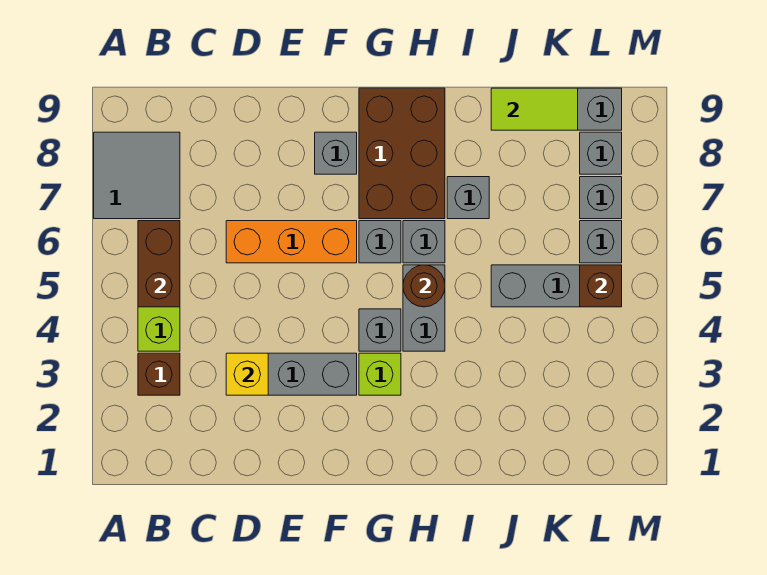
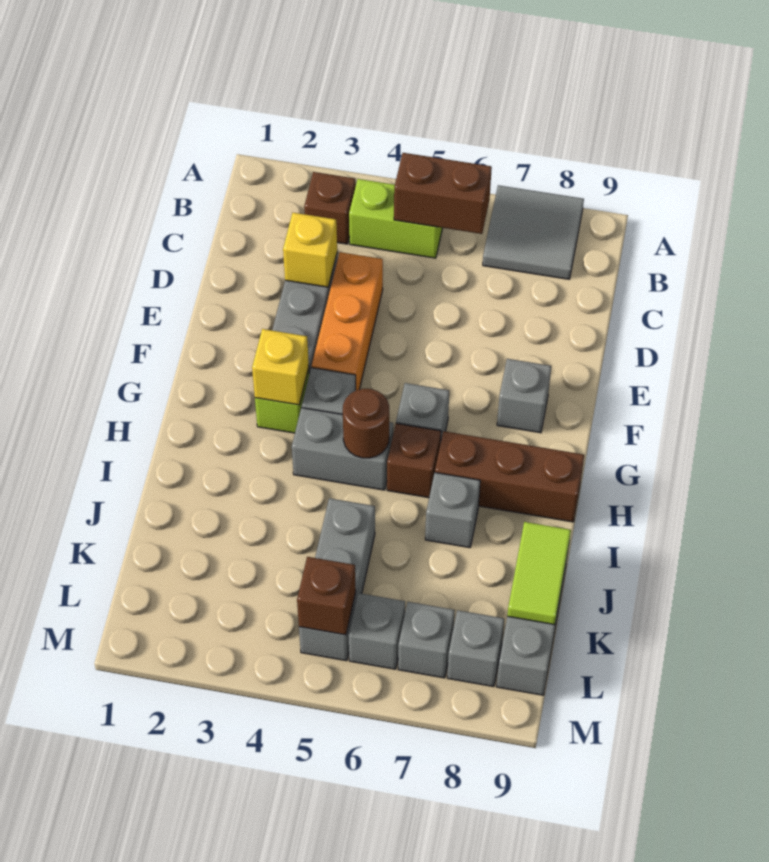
orange brick D6:F6 level 1 -> orange brick D4:F4 level 1
none -> yellow brick G3 level 2
brown brick G7:H9 level 1 -> brown brick H7:H9 level 1
grey brick H6 level 1 -> brown brick H6 level 1

